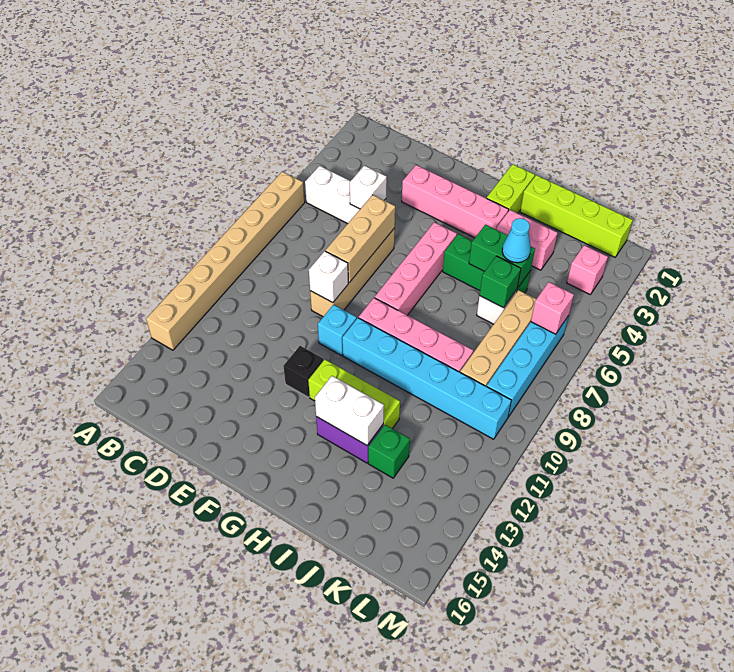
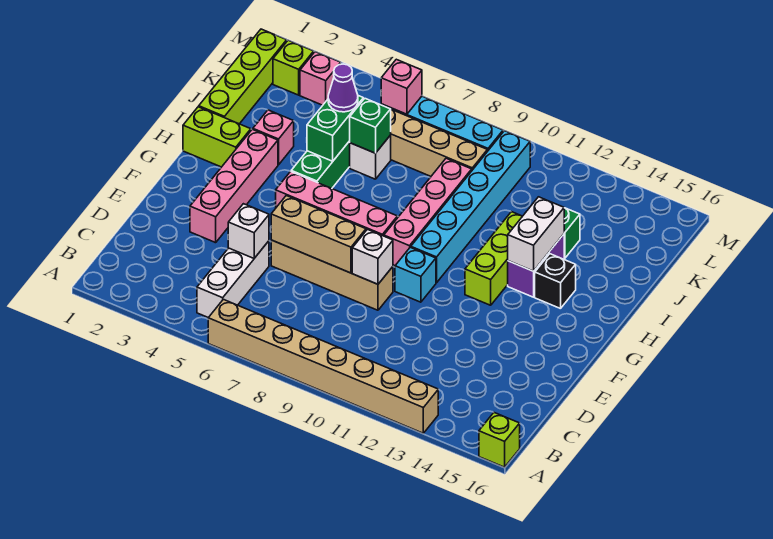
none -> lime brick A16 level 1
black brick F12 level 1 -> black brick H14 level 1
pink brick I3:J3 level 1 -> pink brick I3 level 1
cyan cone J5 level 3 -> purple cone J5 level 3
none -> lime brick L2 level 1

